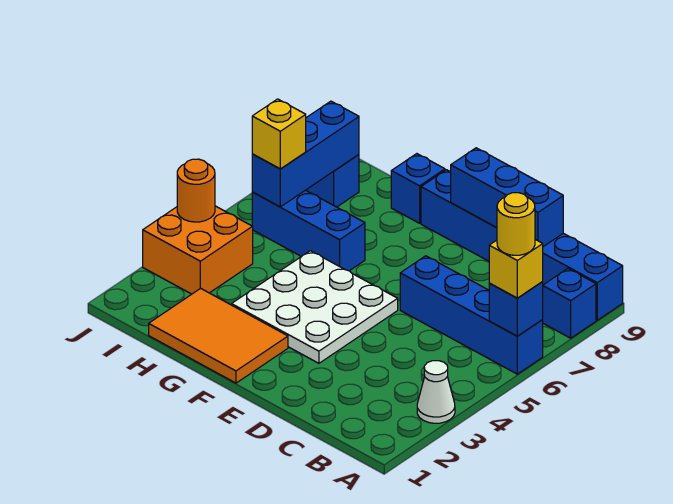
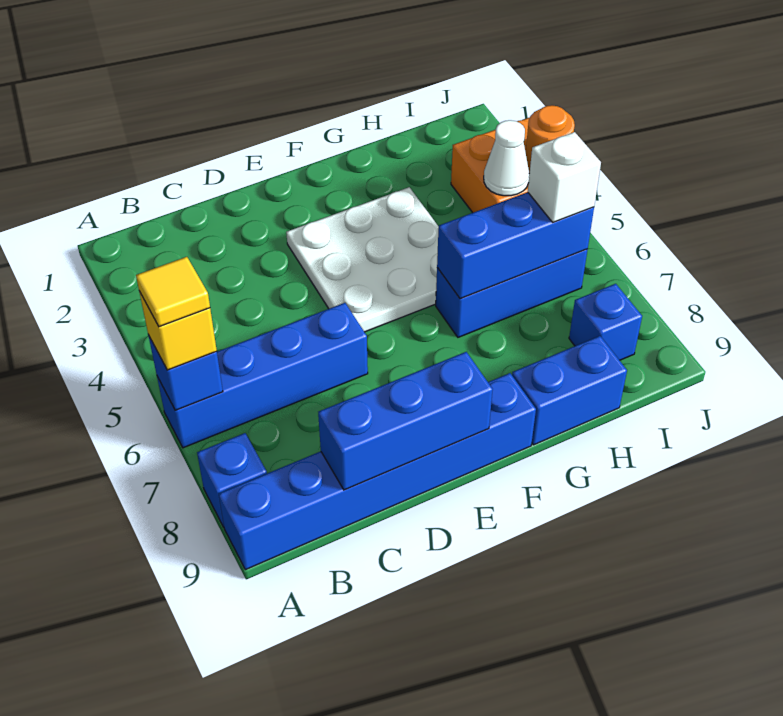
white cone A3 level 1 -> white cone I4 level 2
yellow round brick A6 level 4 -> yellow tile A6 level 4
orange tile F1:H2 level 1 -> none
blue brick G9 level 1 -> blue brick G9:H9 level 1
blue brick I6:I8 level 2 -> blue brick G6:I6 level 2
yellow brick I6 level 3 -> white brick I6 level 3

